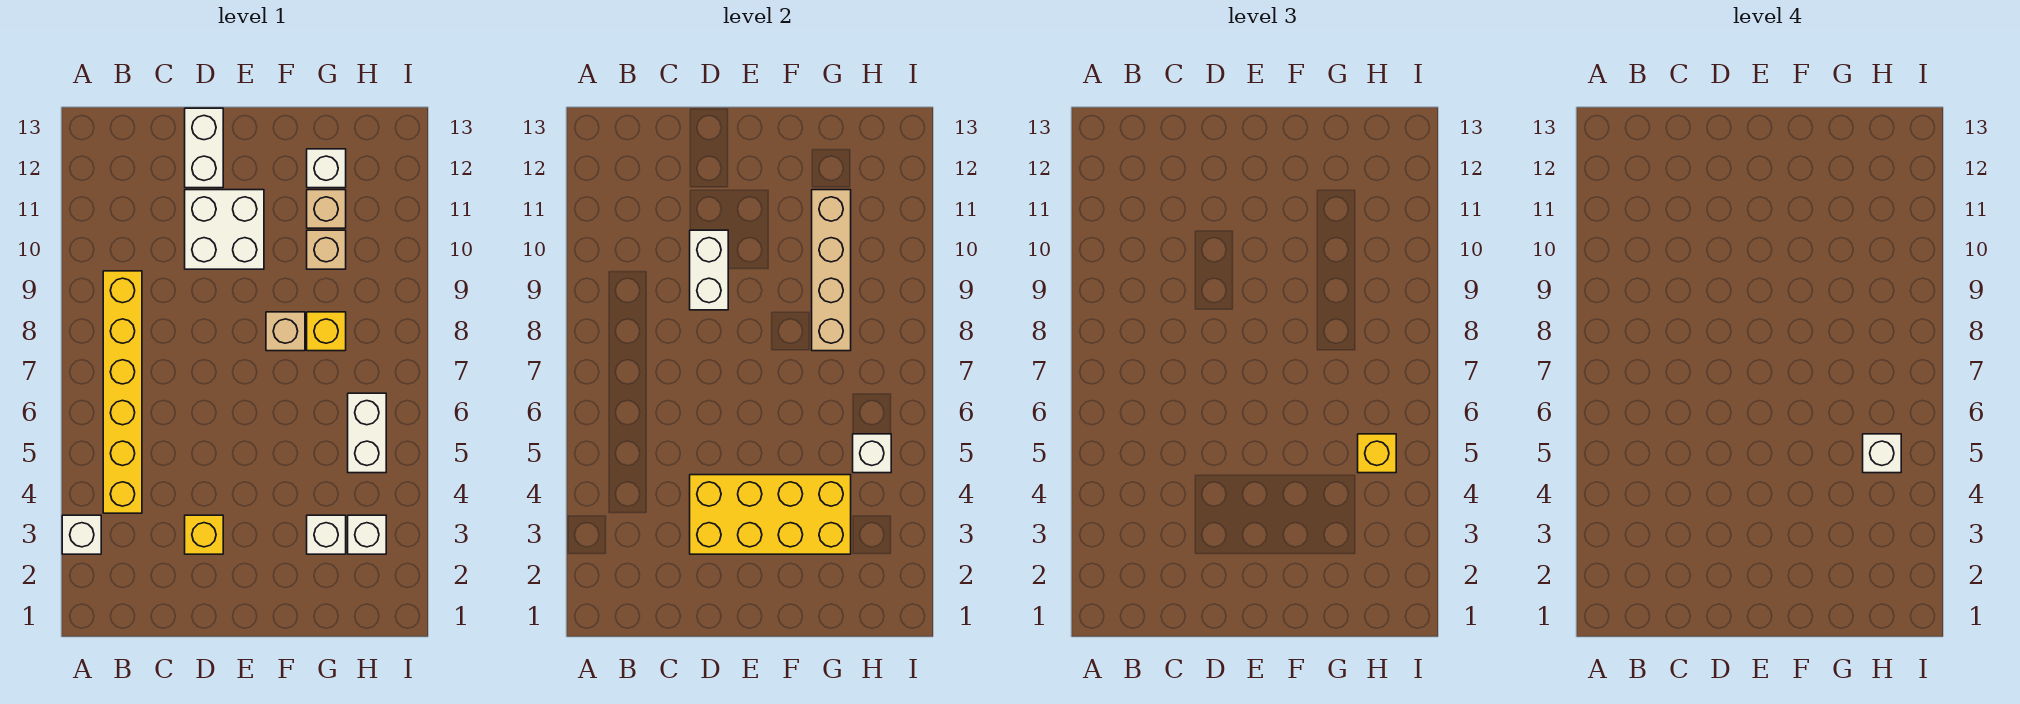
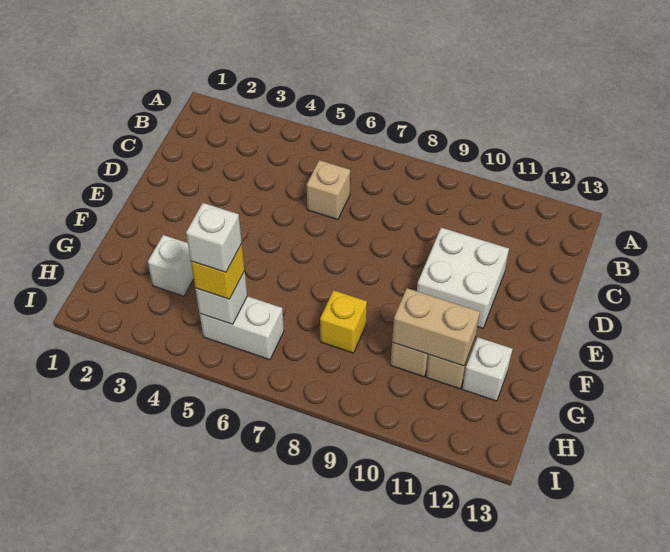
white brick A3 level 1 -> none
yellow brick B4:B9 level 1 -> none
yellow brick D3 level 1 -> none
yellow brick D3:G4 level 2 -> none
white brick D9:D10 level 2 -> none
white brick D12:D13 level 1 -> none
tan brick F8 level 1 -> tan brick C6 level 1
tan brick G8:G11 level 2 -> tan brick G10:G11 level 2
white brick H3 level 1 -> none

